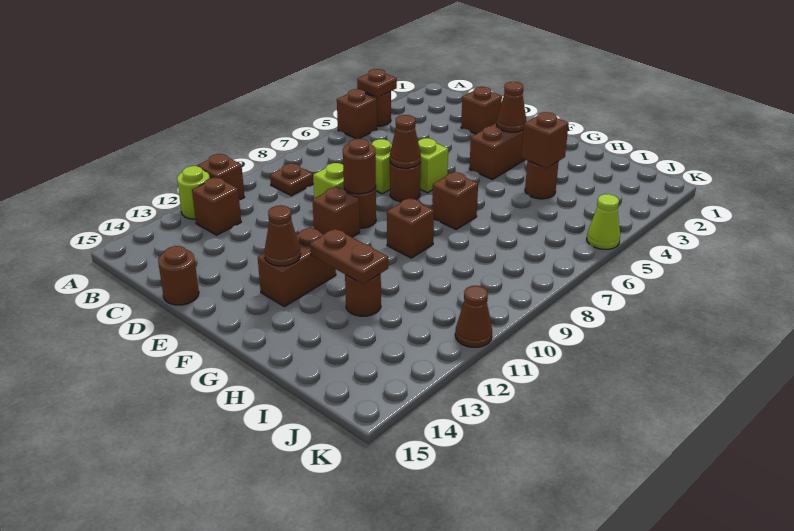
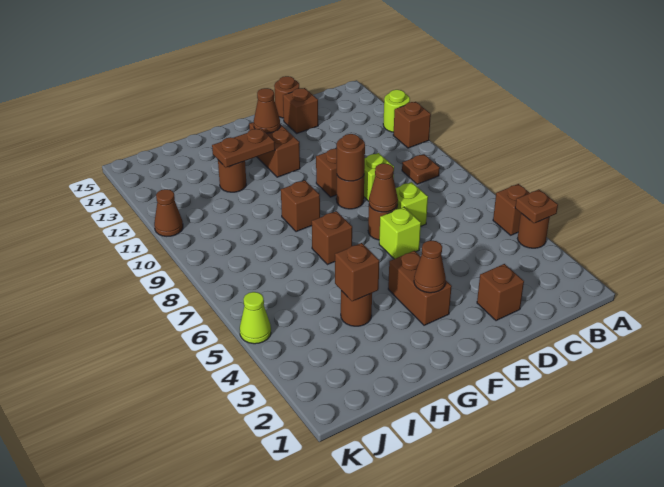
brown brick B12 level 1 -> brown brick D14 level 1

